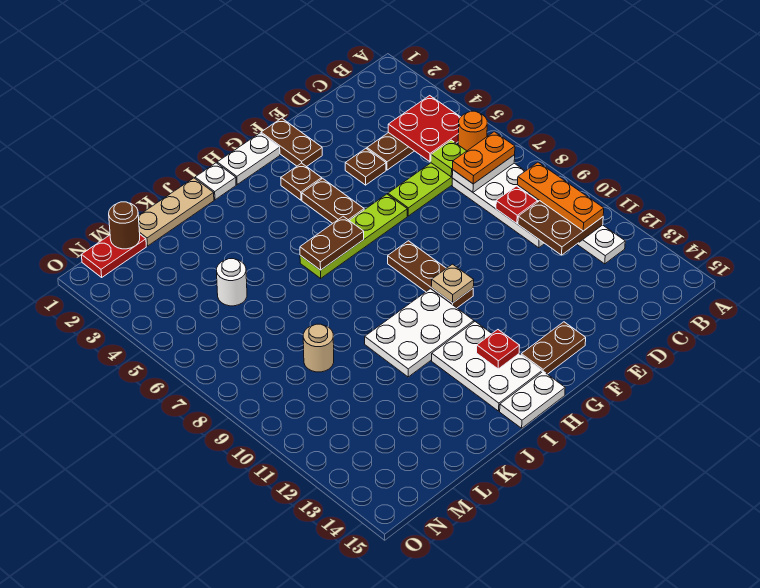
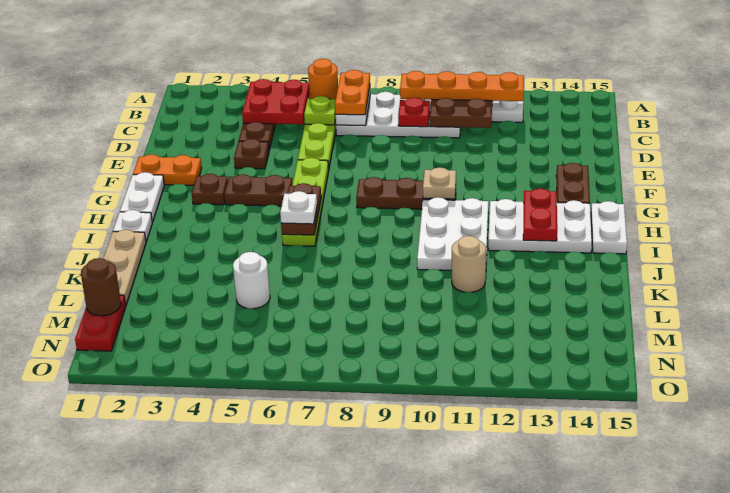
orange plate B9:B11 level 3 -> orange plate B9:B12 level 3
brown plate F1:F2 level 1 -> orange plate F1:F2 level 1
red plate H13 level 2 -> red plate H13:I13 level 2
none -> white plate I6 level 3
tan round brick L9 level 1 -> tan round brick K11 level 1

